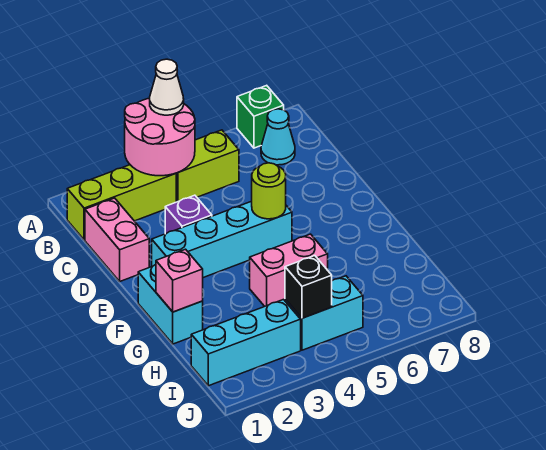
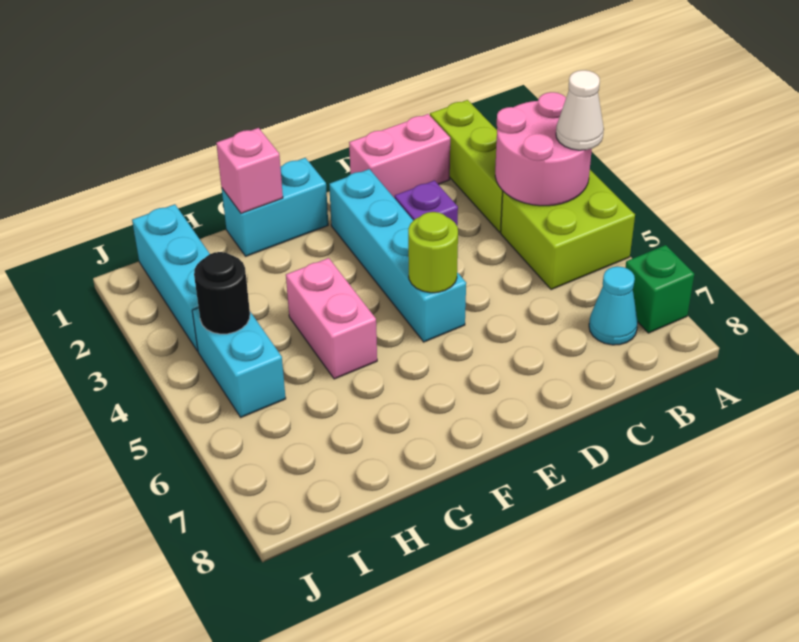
lime brick B4:B5 level 1 -> lime brick A4:B5 level 1
black brick I4 level 2 -> black round brick I4 level 2

